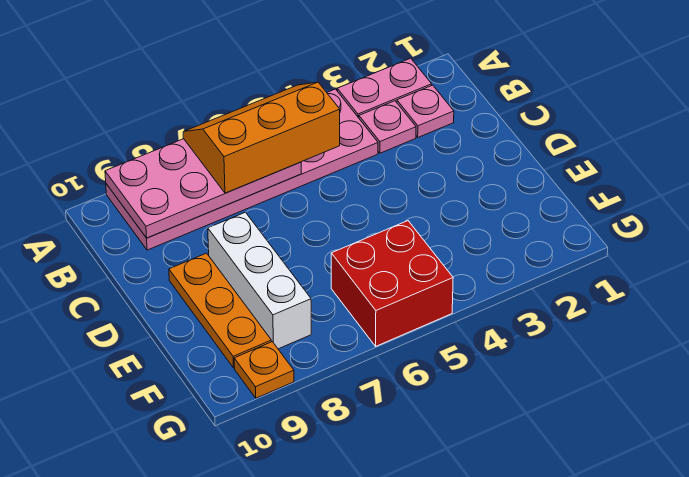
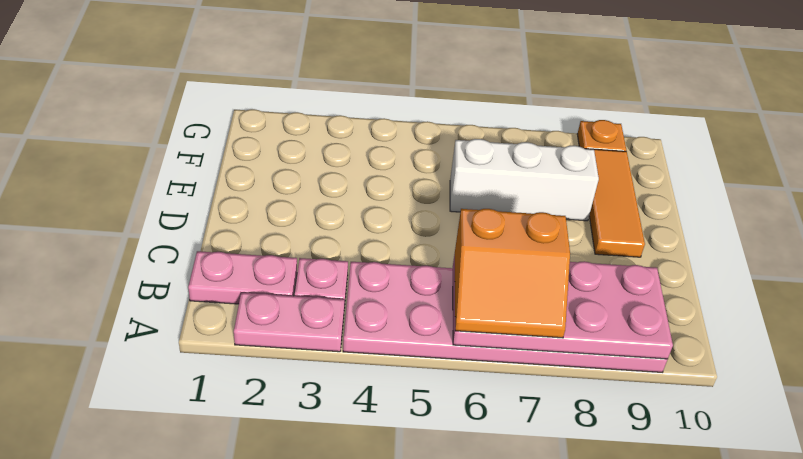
orange slope A5:B7 level 3 top B -> orange slope A6:B7 level 3 top B
pink plate B2 level 1 -> pink plate B1:B2 level 1
white brick D8:F8 level 1 -> white brick E6:E8 level 1
orange plate D9:F9 level 1 -> orange tile D9:F9 level 1
red brick F5:G6 level 1 -> none

